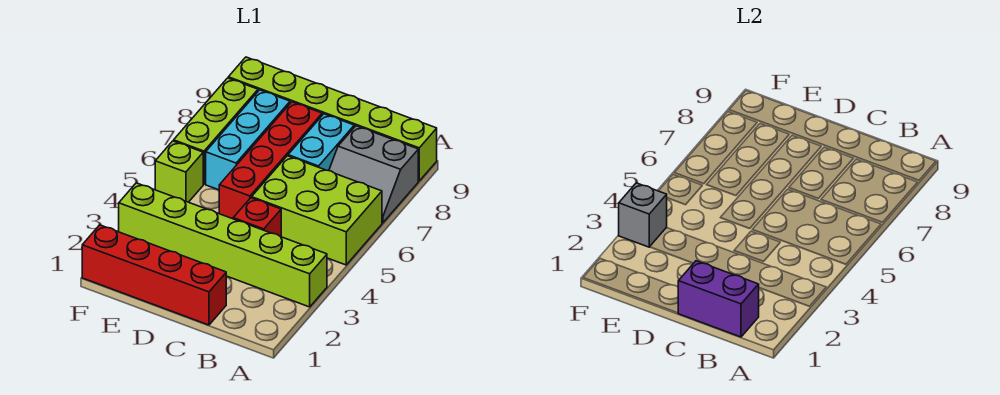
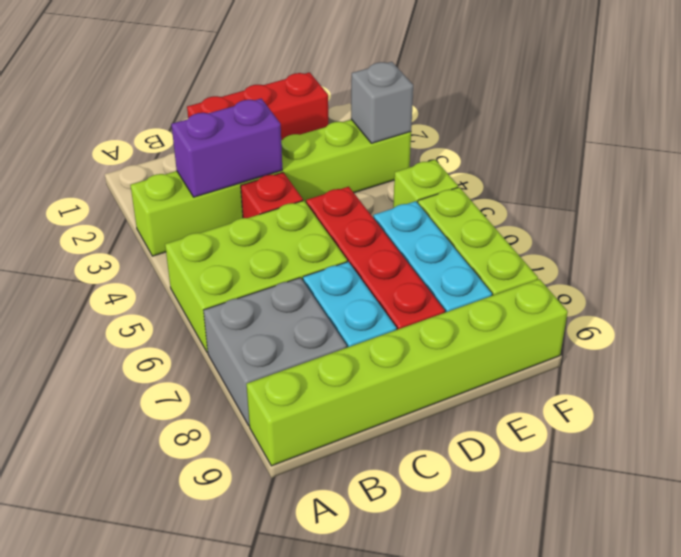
grey slope A7:B8 level 1 top 8 -> grey brick A7:B8 level 1
purple brick B1:C1 level 2 -> purple brick B3:C3 level 2
red brick C1:F1 level 1 -> red brick C1:E1 level 1

